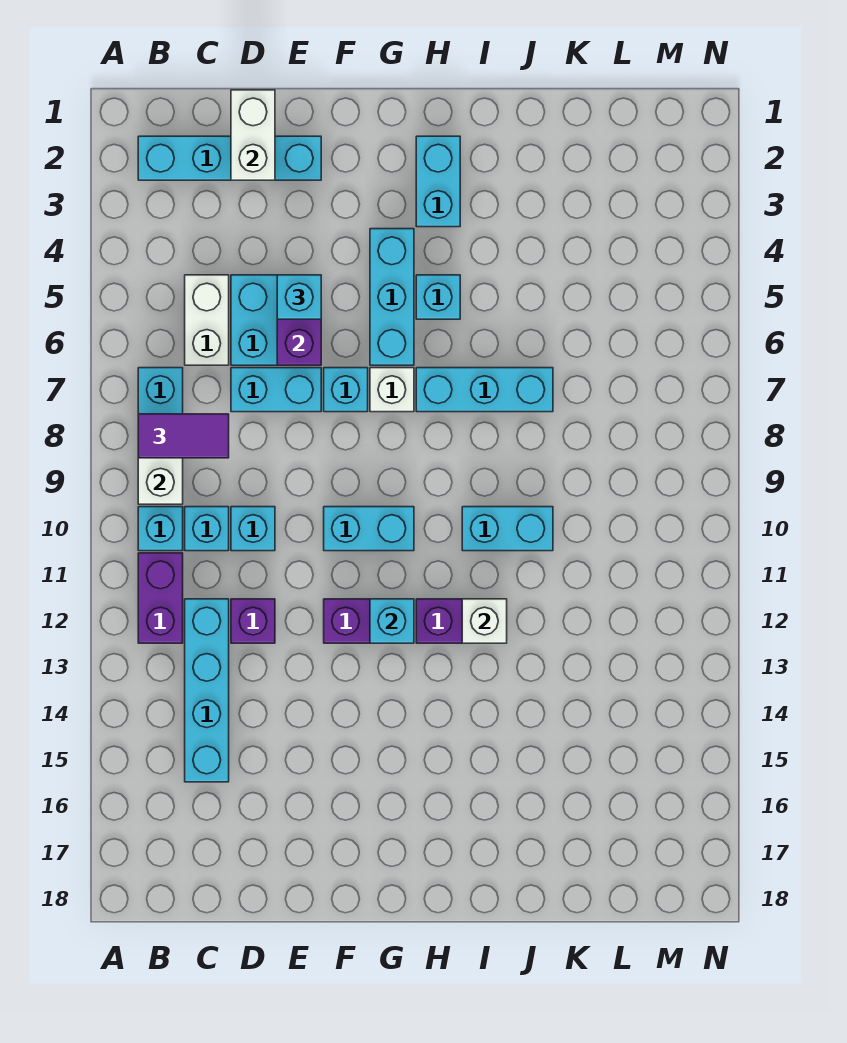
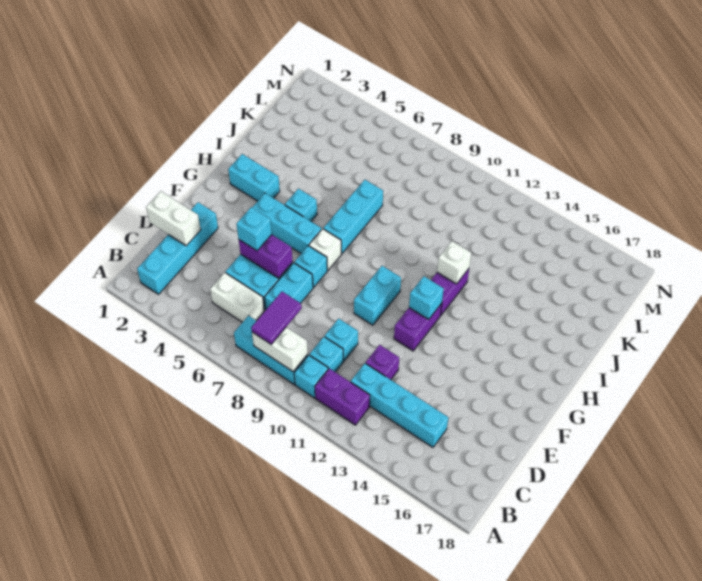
cyan brick I10:J10 level 1 -> none

